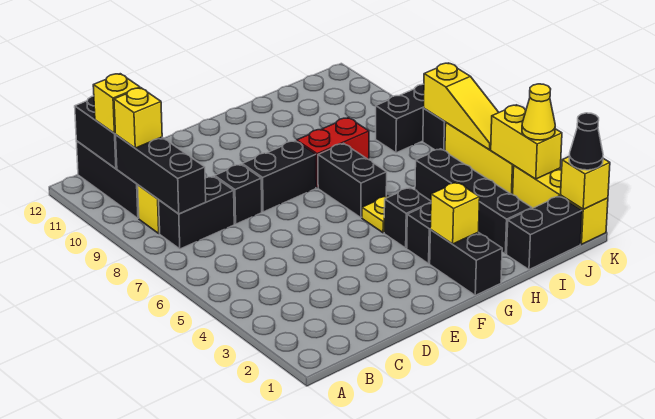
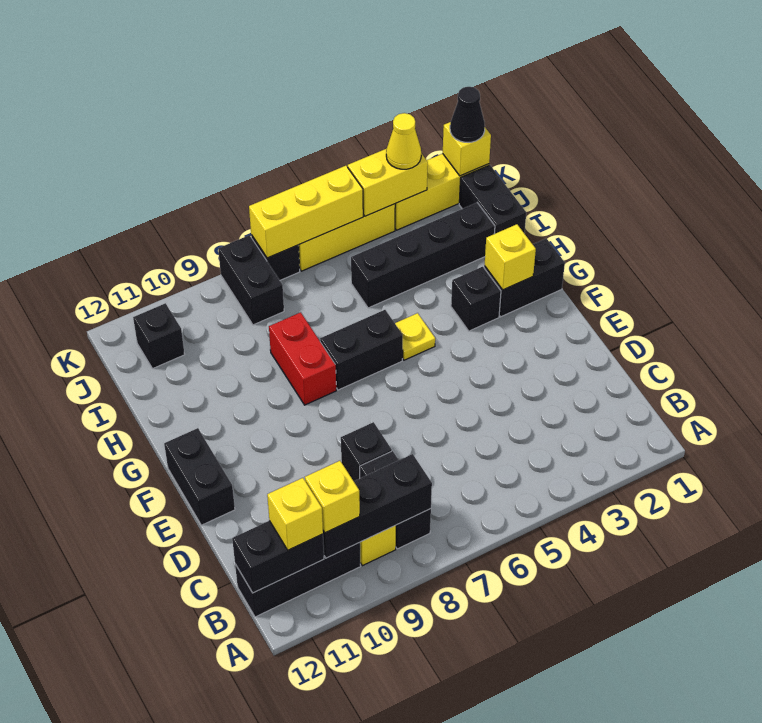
black brick E8:F8 level 1 -> black brick E12:F12 level 1
black brick G4 level 1 -> black brick J11 level 1
yellow slope K5:K7 level 2 top 7 -> yellow brick K5:K7 level 2

